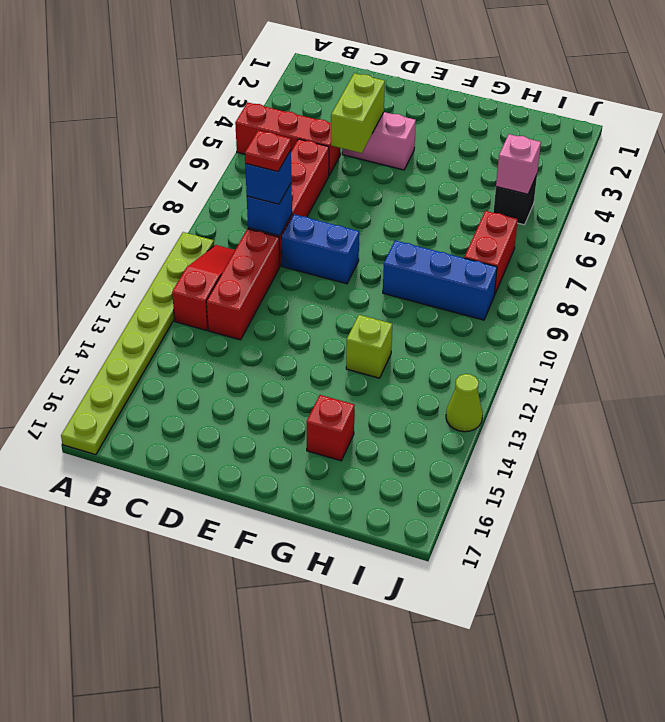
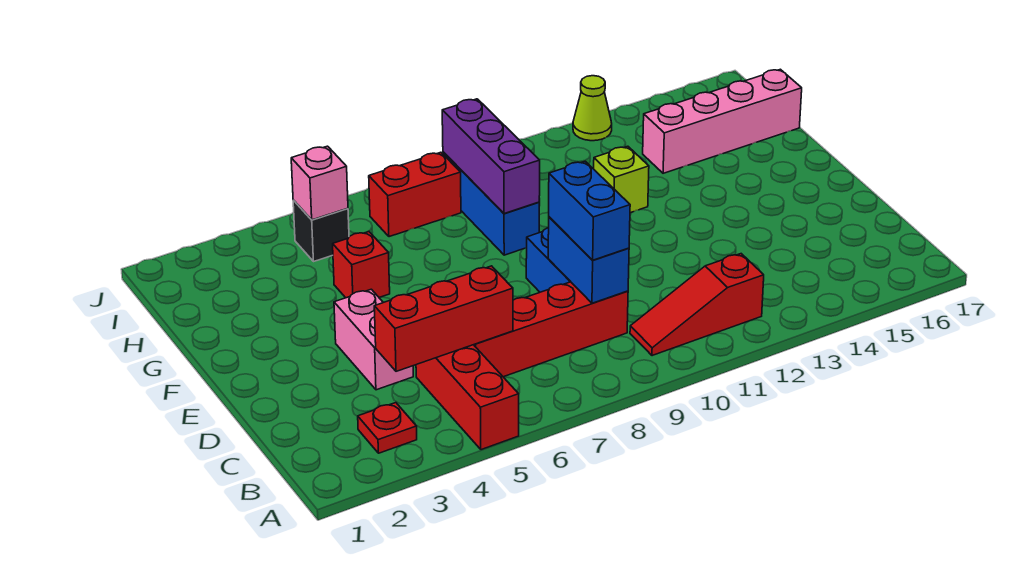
lime plate A10:A17 level 1 -> none
blue brick C9 level 2 -> blue brick C9:D9 level 2
blue brick C9 level 3 -> blue brick C9:D9 level 3
red plate C9 level 4 -> red plate B3 level 1
red brick C10:C12 level 1 -> red brick C4:C6 level 2
lime brick D4:D5 level 2 -> none
none -> purple brick G9:I9 level 2
red brick G15 level 1 -> red brick G5 level 1
none -> pink brick H14:H17 level 1

